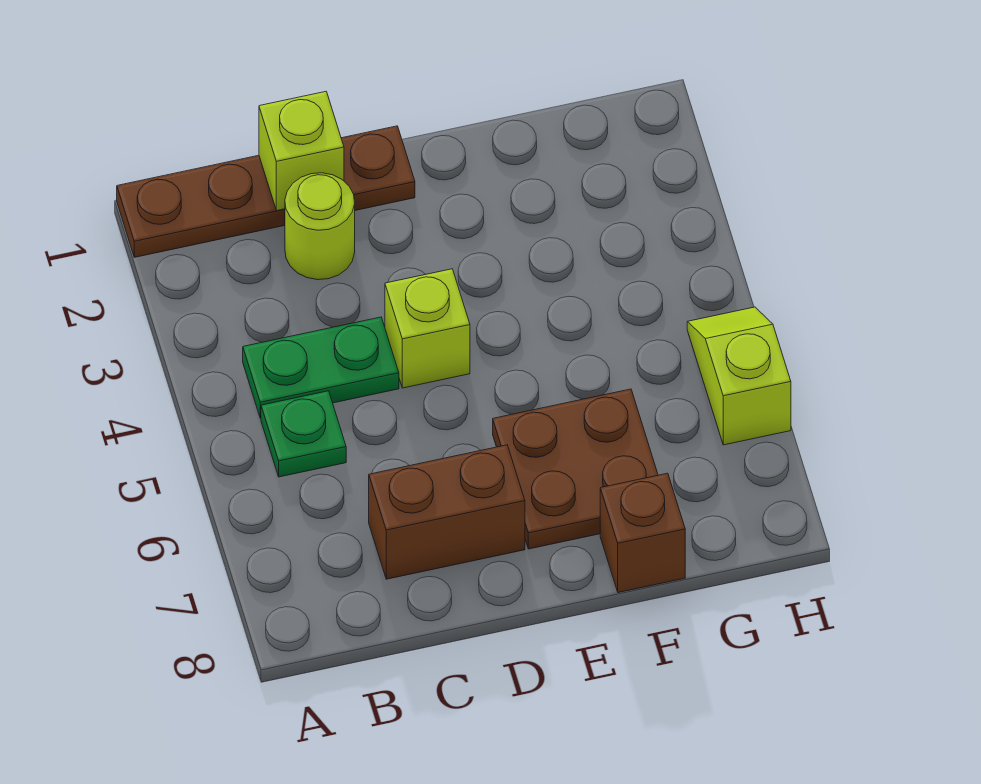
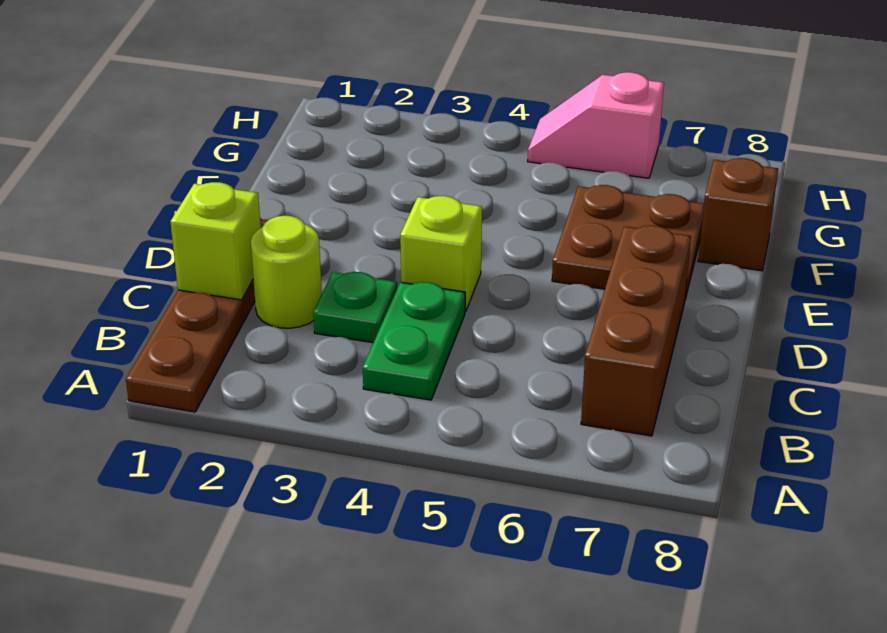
green plate B5 level 1 -> green plate C3 level 1
brown brick C7:D7 level 1 -> brown brick B7:D7 level 1
lime slope H5:H6 level 1 top 6 -> pink slope H5:H6 level 1 top 6

